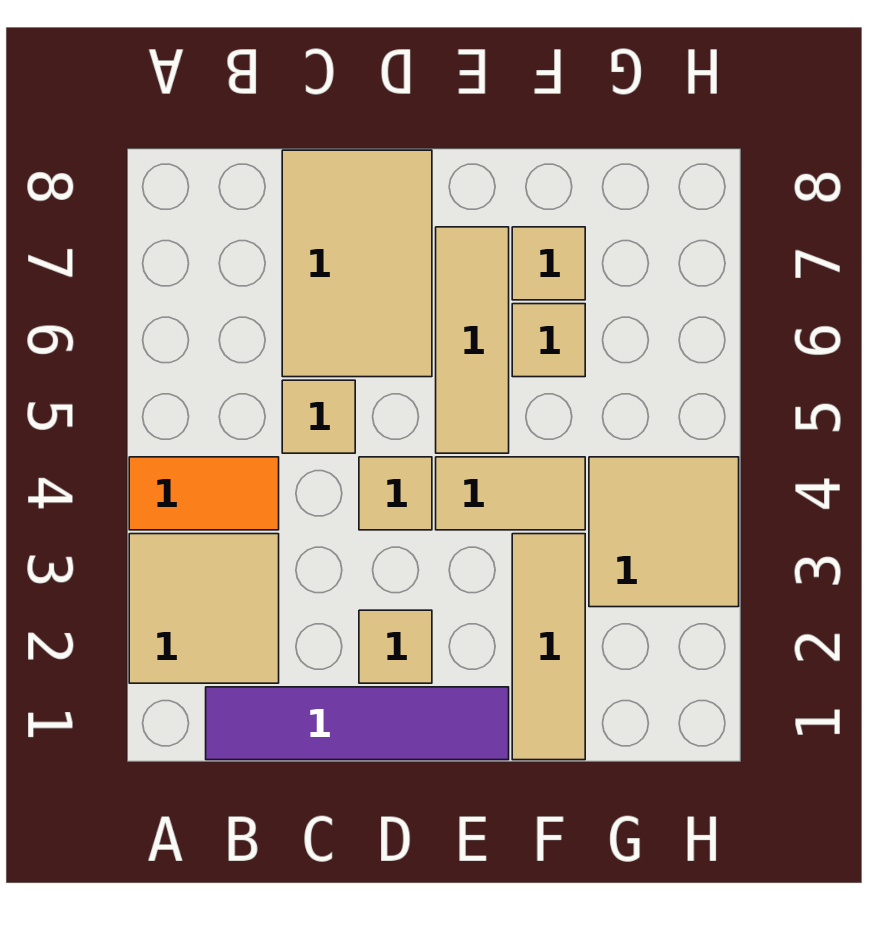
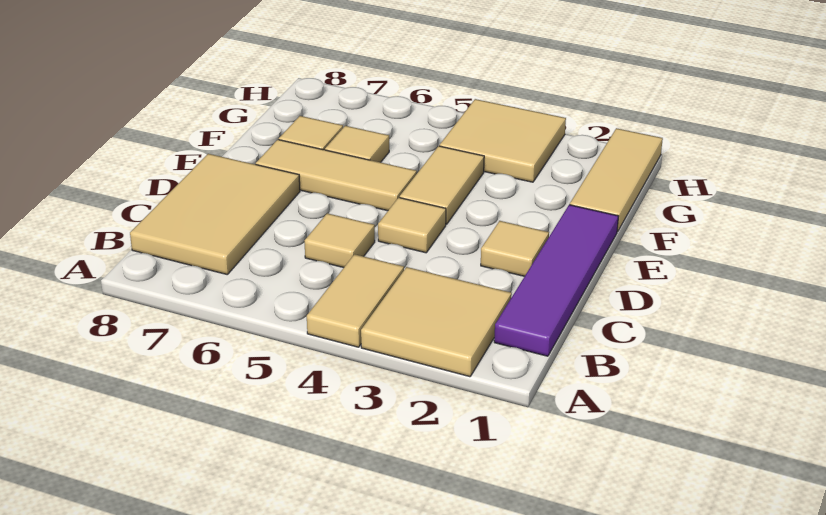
orange tile A4:B4 level 1 -> tan tile A4:B4 level 1
tan tile C6:D8 level 1 -> tan tile B7:D8 level 1
tan tile F1:F3 level 1 -> tan tile F1:H1 level 1

